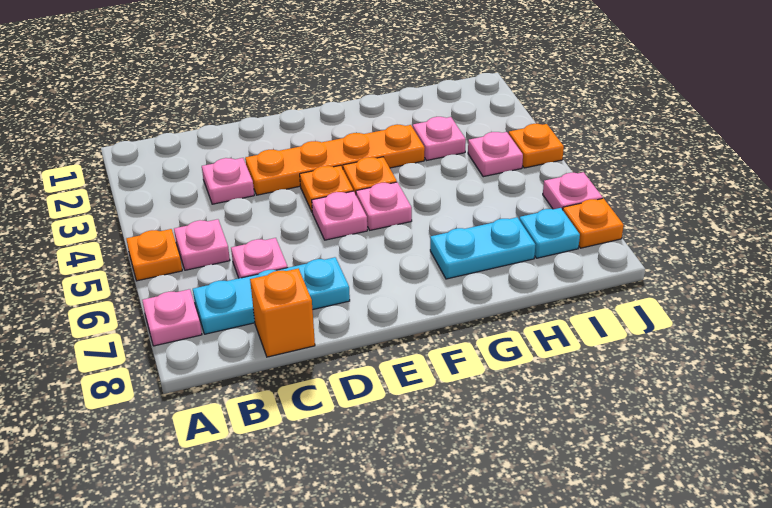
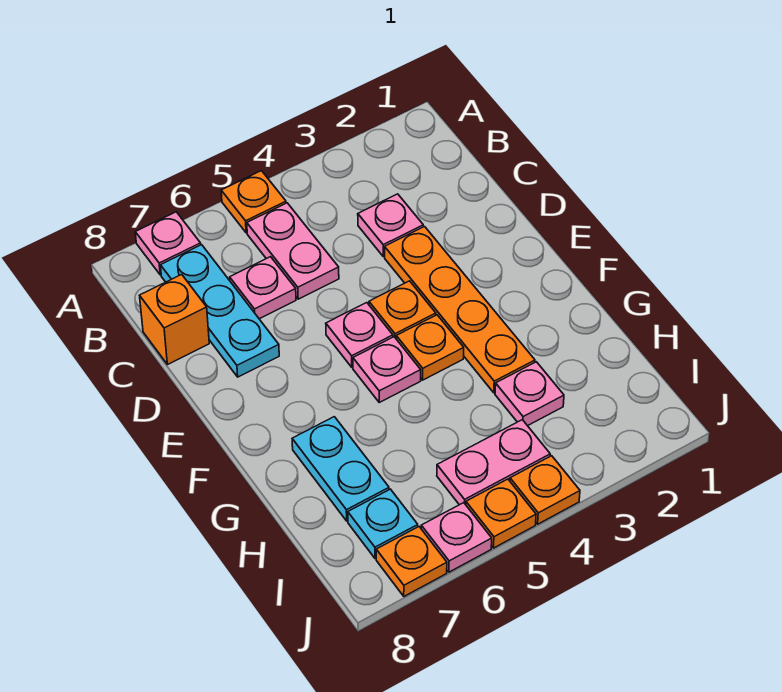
pink plate B5 level 1 -> pink plate B5:C5 level 1
pink plate I4 level 1 -> pink plate I4:I5 level 1
none -> orange plate J5 level 1

